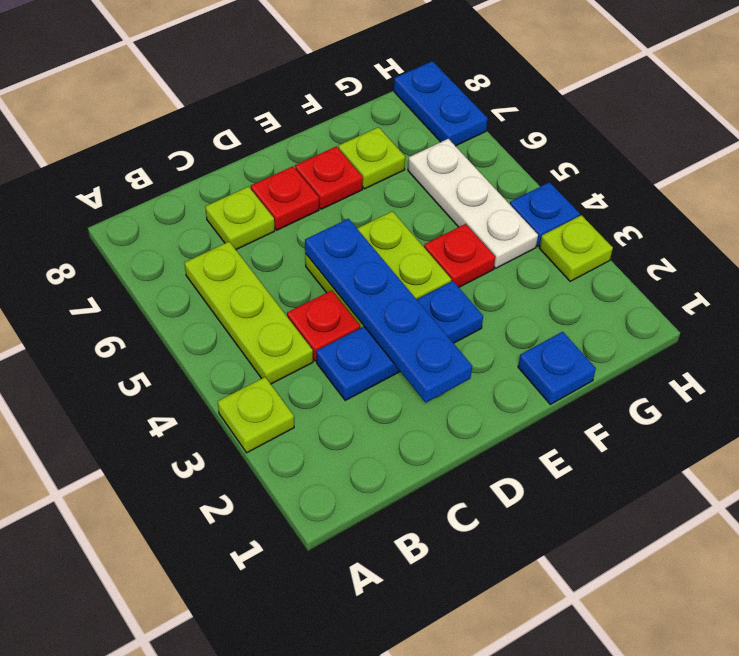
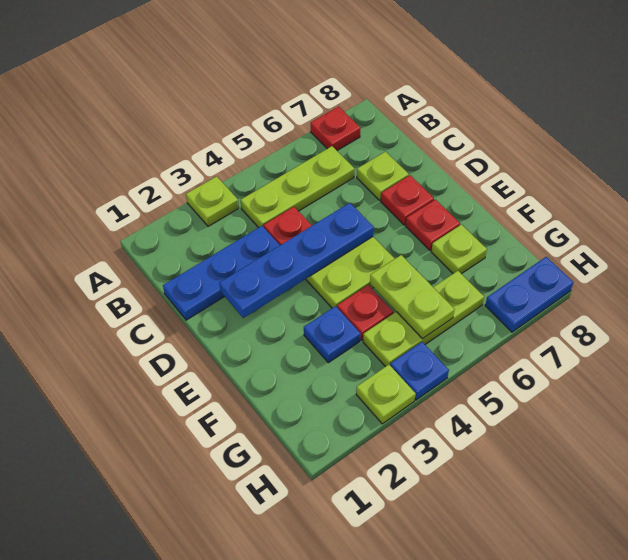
none -> red plate A7 level 1
blue plate C3:E3 level 1 -> blue plate C1:C3 level 1
blue plate F1 level 1 -> blue plate F3 level 1
none -> lime plate F5:G5 level 2
white plate G4:G6 level 1 -> lime plate G4:G6 level 1

